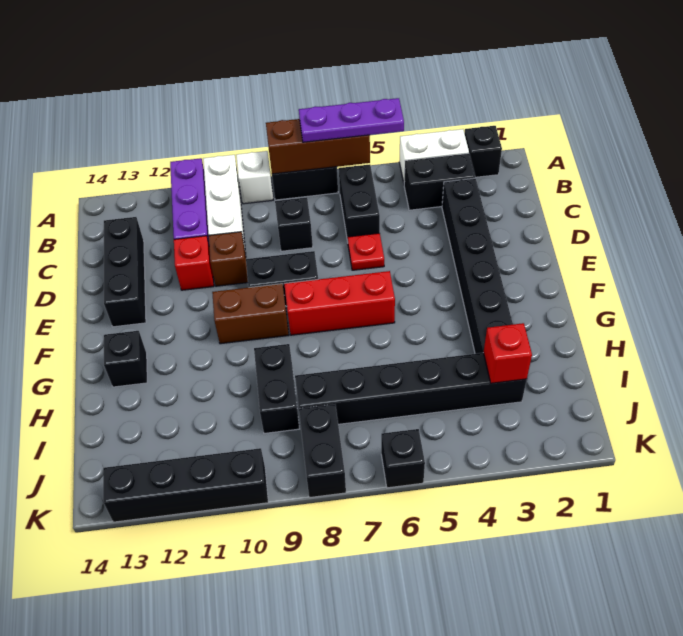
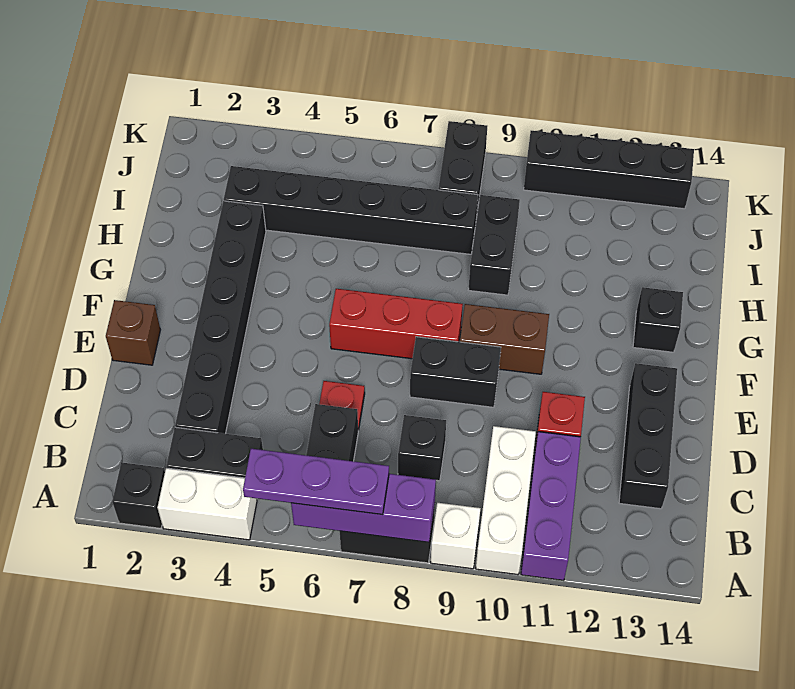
brown brick A6:A8 level 2 -> purple brick A6:A8 level 2
brown brick D10 level 1 -> brown brick E1 level 1
red brick I3 level 2 -> none
black brick K6 level 1 -> none

